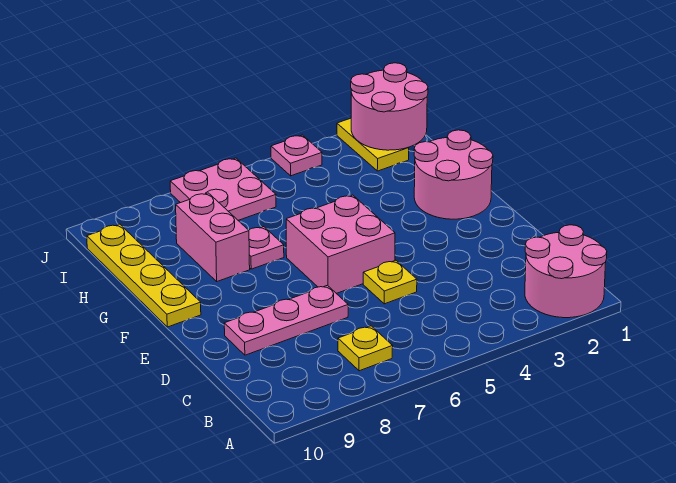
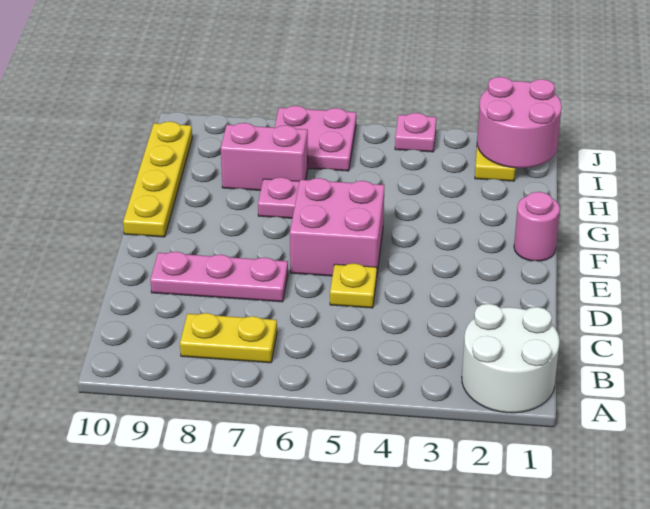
pink round brick A1:B2 level 1 -> white round brick A1:B2 level 1
yellow plate B7 level 1 -> yellow plate B7:B8 level 1
pink round brick F1:G2 level 1 -> pink round brick F1 level 1
pink brick G8:H8 level 1 -> pink brick H7:H8 level 1

